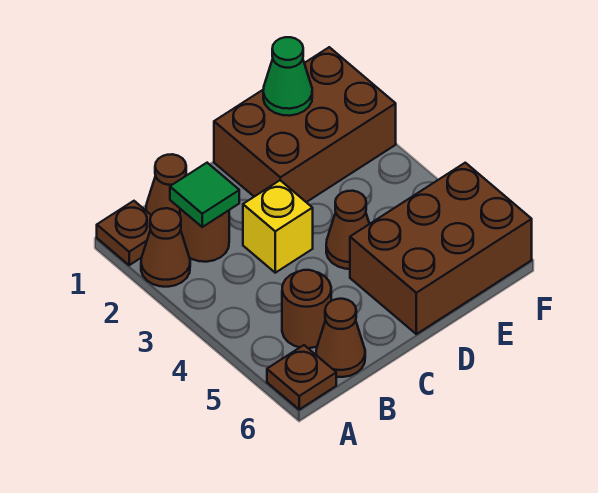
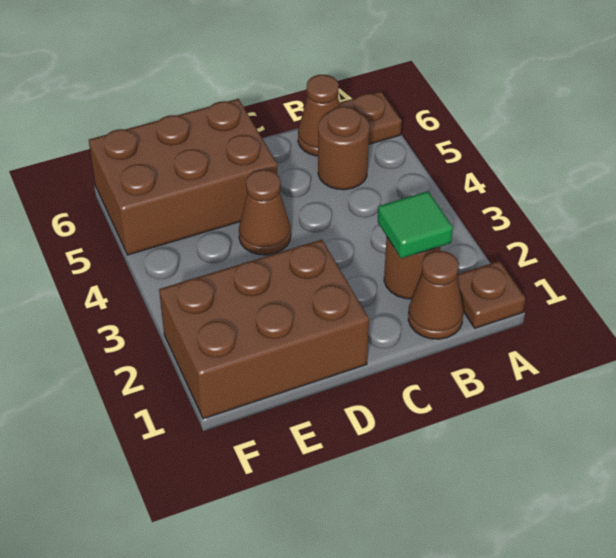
brown cone A2 level 1 -> none
yellow brick C3 level 1 -> none
green cone E1 level 2 -> none

